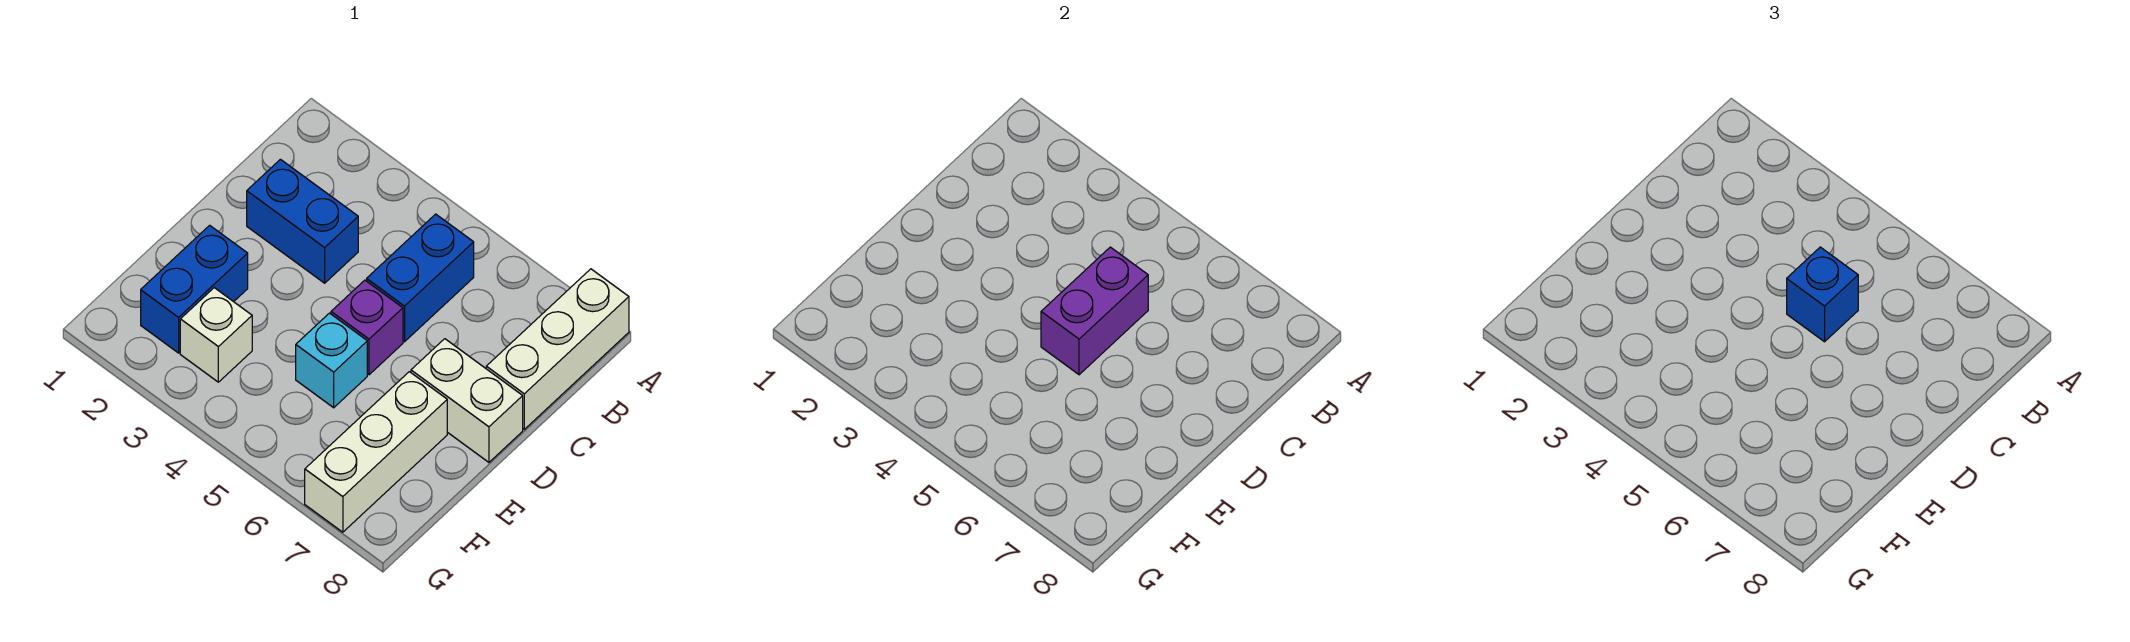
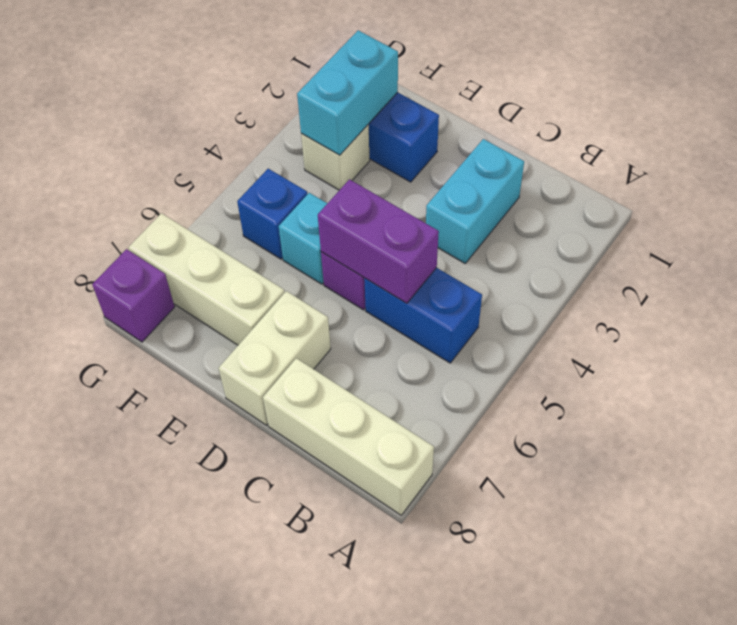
blue brick C2:C3 level 1 -> cyan brick C2:C3 level 1
blue brick C5 level 3 -> blue brick F5 level 1
none -> cyan brick F2:F3 level 2
none -> purple brick G8 level 1

